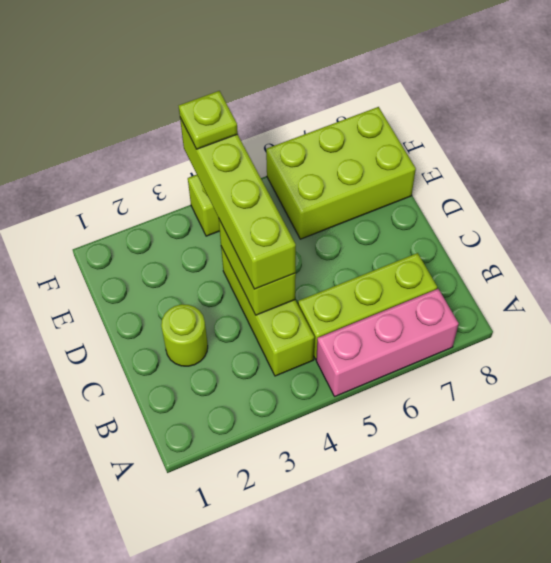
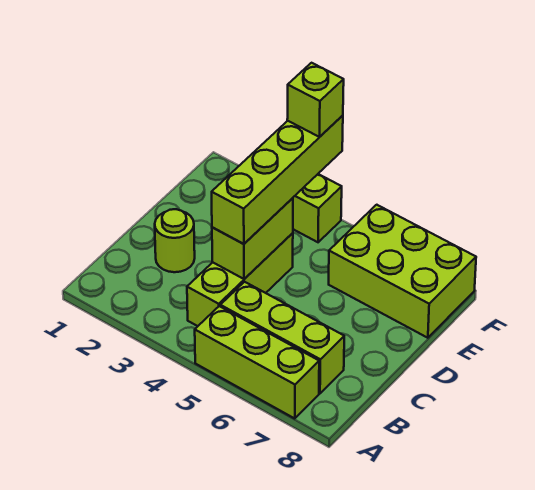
pink brick A5:A7 level 1 -> lime brick A5:A7 level 1
lime plate F4 level 4 -> lime brick F4 level 4

